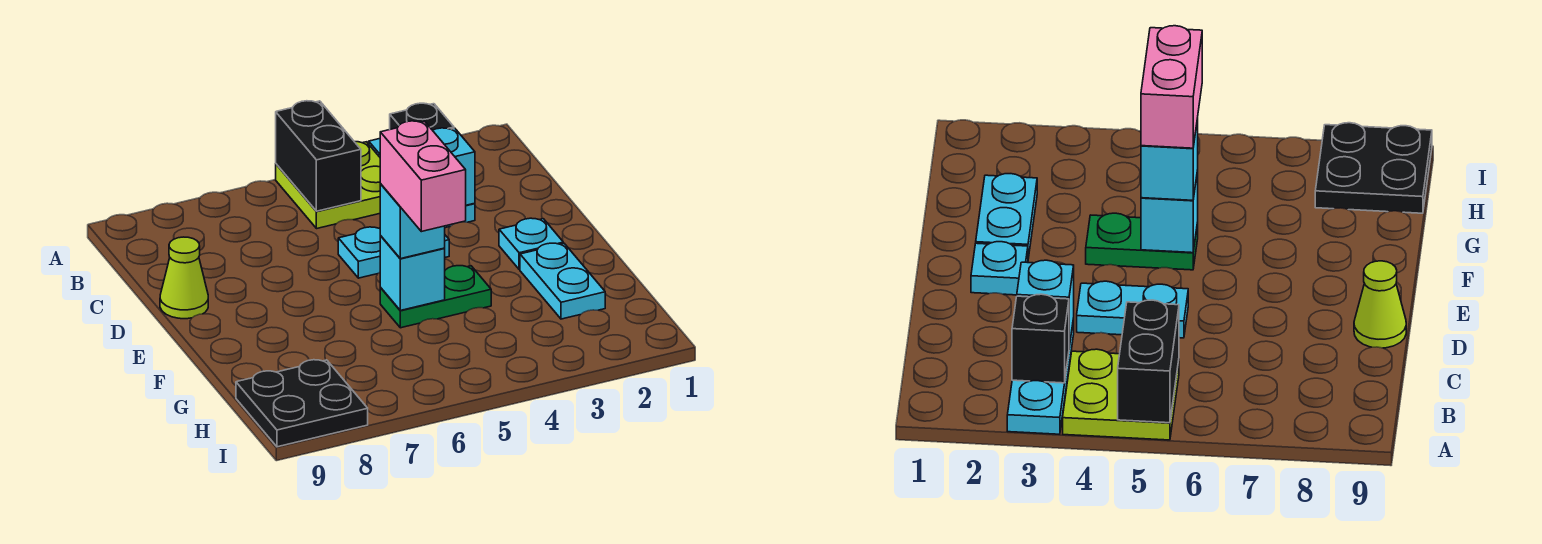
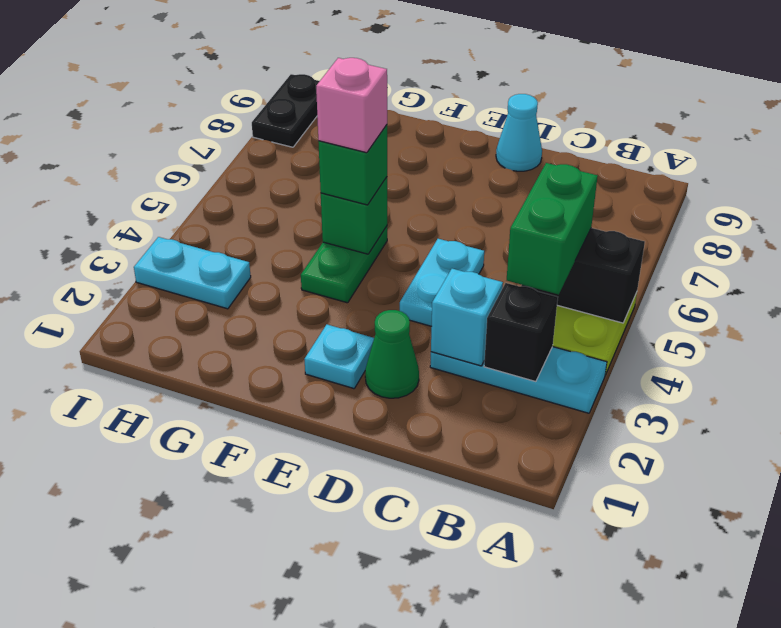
none -> green brick B4:B5 level 3
none -> green cone D2 level 1
lime cone D9 level 1 -> cyan cone D9 level 1
cyan plate F2:G2 level 1 -> cyan plate H3:I3 level 1
cyan brick F5 level 2 -> green brick F5 level 2
cyan brick F5 level 3 -> green brick F5 level 3
pink brick F5:G5 level 4 -> pink brick F5 level 4
black plate H8:I9 level 1 -> black plate I8:I9 level 1

